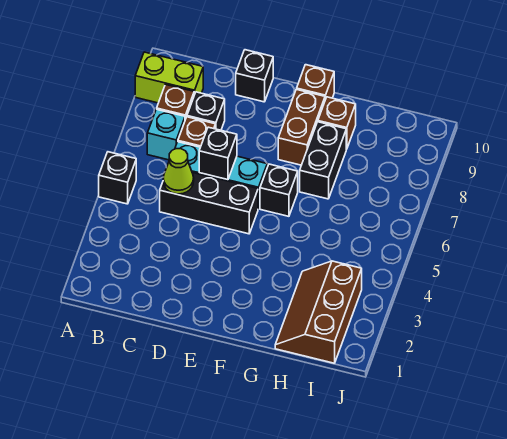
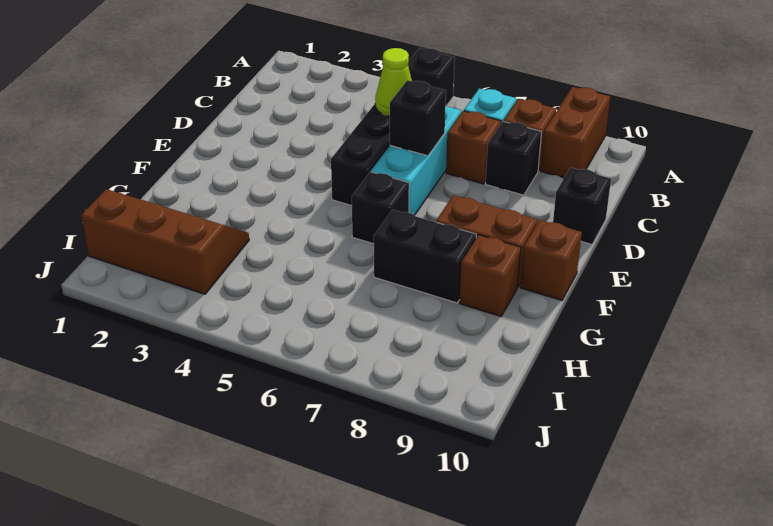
lime brick A9:B9 level 1 -> brown brick A9:B9 level 1

